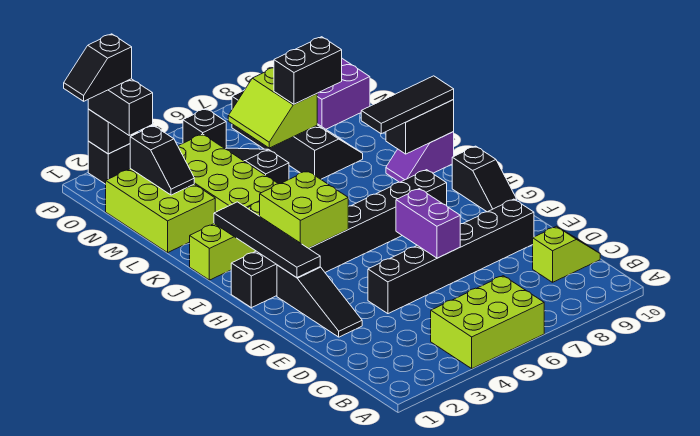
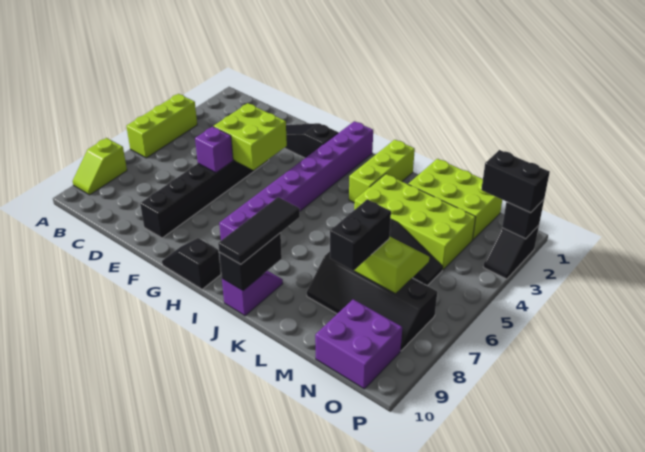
lime brick A4:B6 level 1 -> lime brick A4:A6 level 1
lime slope C9:C10 level 1 top 9 -> lime slope A8:A9 level 1 top 8
purple brick E6:F6 level 2 -> purple brick E6 level 2
black tile G2:J2 level 2 -> none
black brick H1:H8 level 1 -> purple brick H1:H8 level 1
lime brick H3:I4 level 2 -> lime brick E4:F5 level 2
black slope M2:N2 level 2 top N -> none
black brick O5 level 1 -> none
black slope P1:P2 level 4 top 2 -> none

